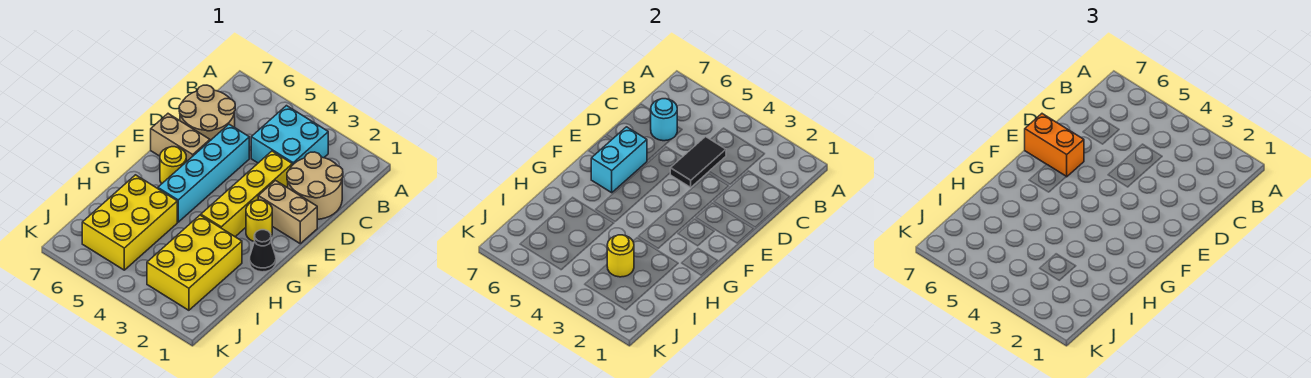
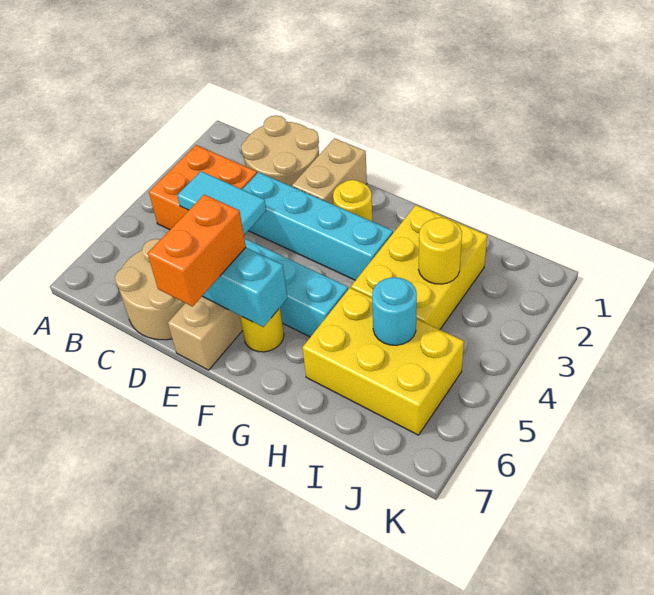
cyan brick B3:C4 level 1 -> orange brick B3:C4 level 1
black tile C4:D4 level 2 -> cyan tile C4:D4 level 2
cyan round brick C6 level 2 -> cyan round brick I5 level 2
yellow brick D3:G3 level 1 -> cyan brick D3:G3 level 1
black cone G1 level 1 -> none
yellow brick H2:J3 level 1 -> yellow brick H2:I4 level 1

